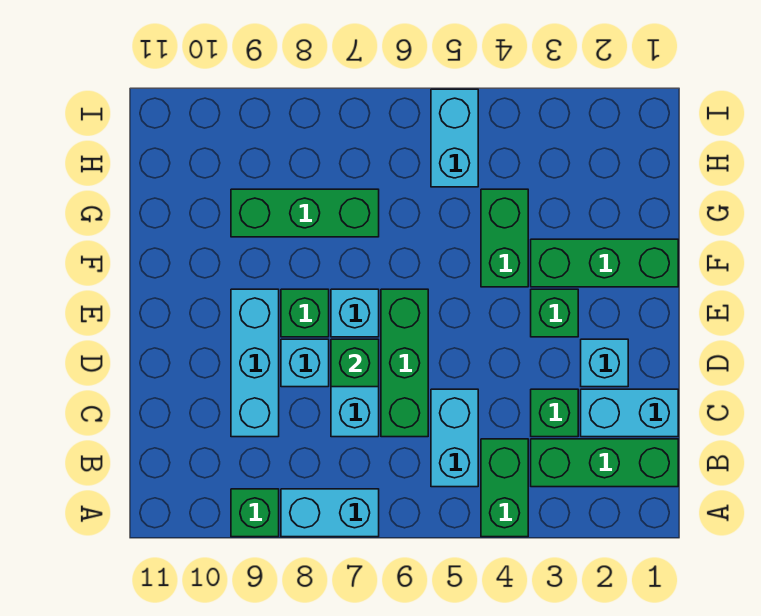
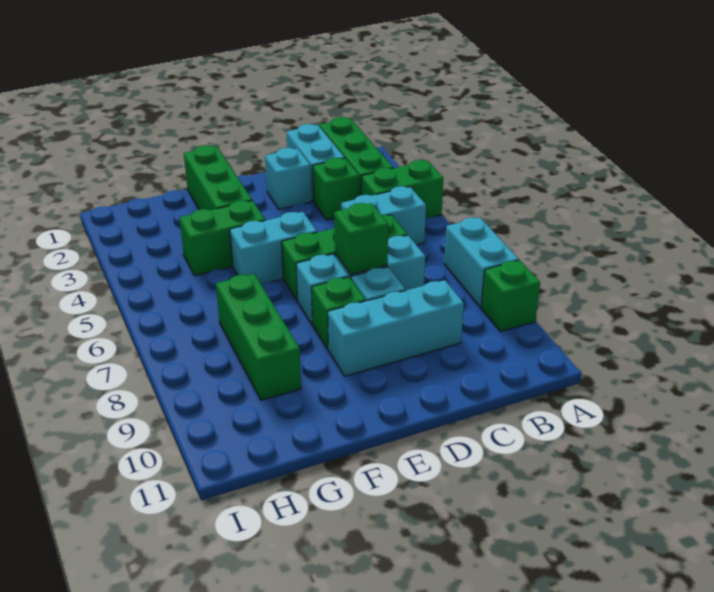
green brick E3 level 1 -> none
cyan brick H5:I5 level 1 -> cyan brick E5:F5 level 1

